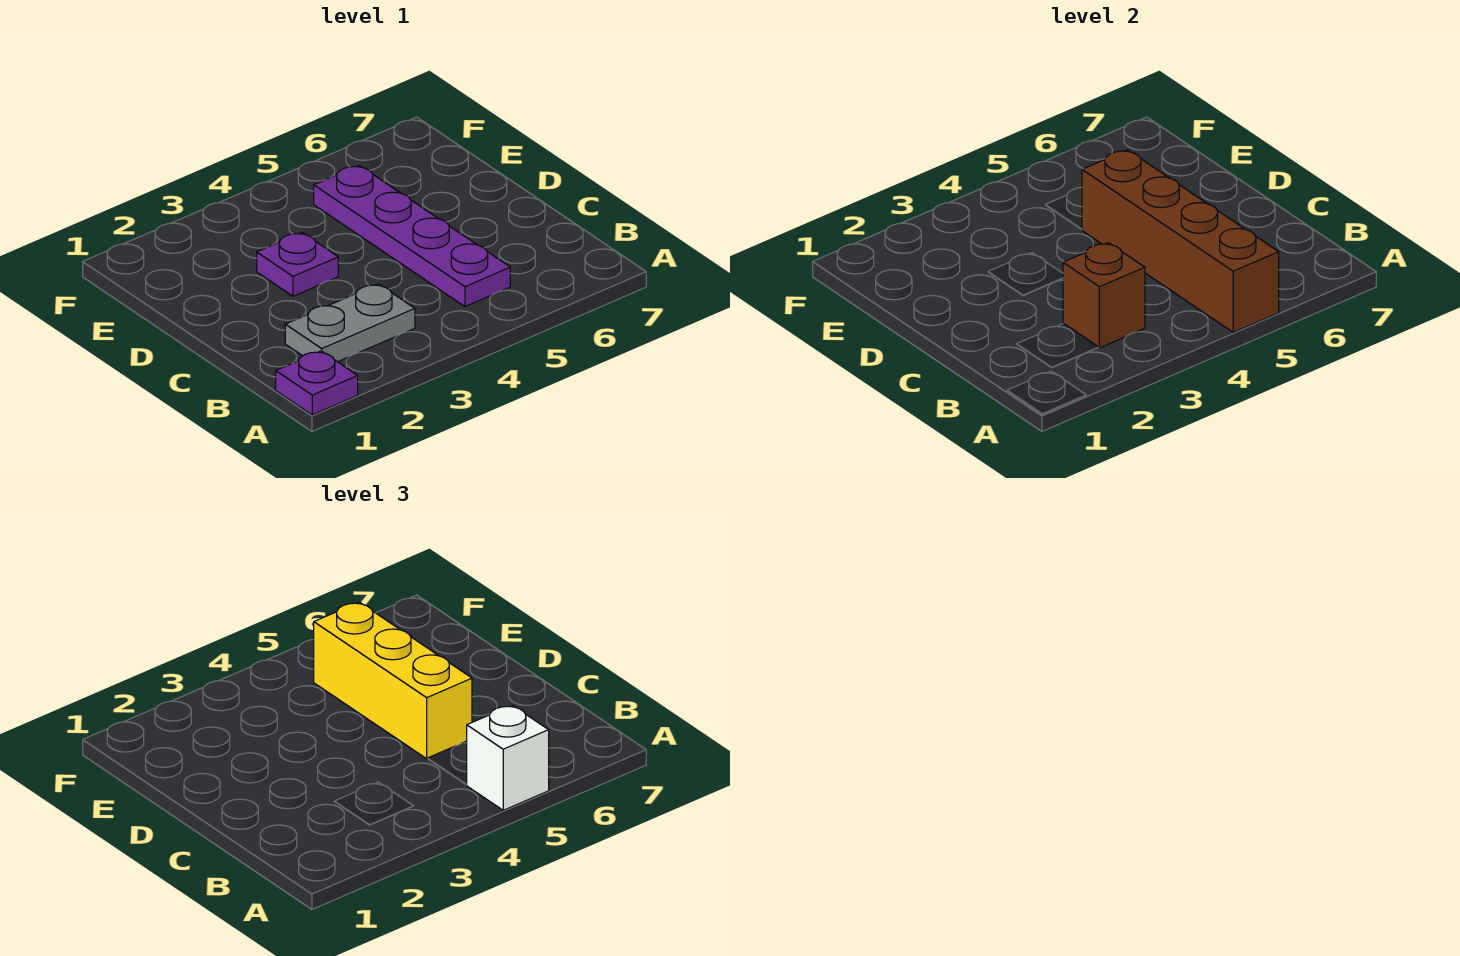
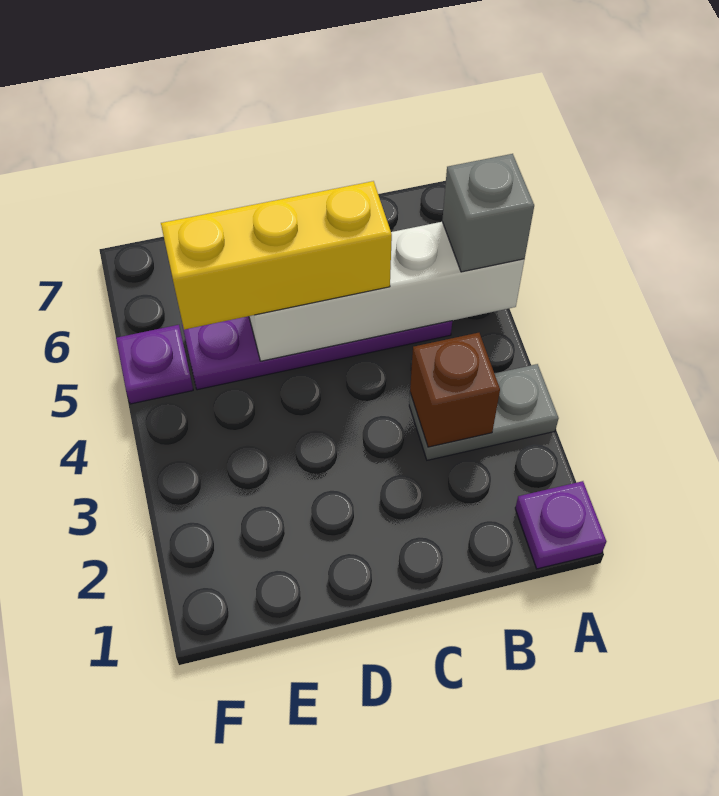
brown brick A5:D5 level 2 -> white brick A5:D5 level 2
white brick A5 level 3 -> grey brick A5 level 3
grey plate B2:B3 level 1 -> grey plate A3:B3 level 1
purple plate D3 level 1 -> purple plate F5 level 1

